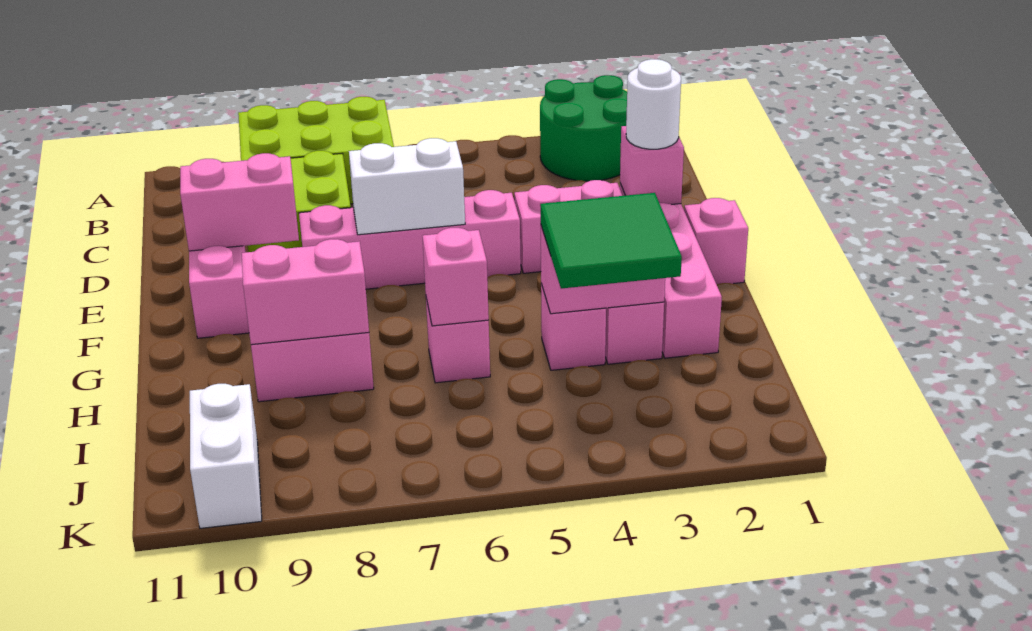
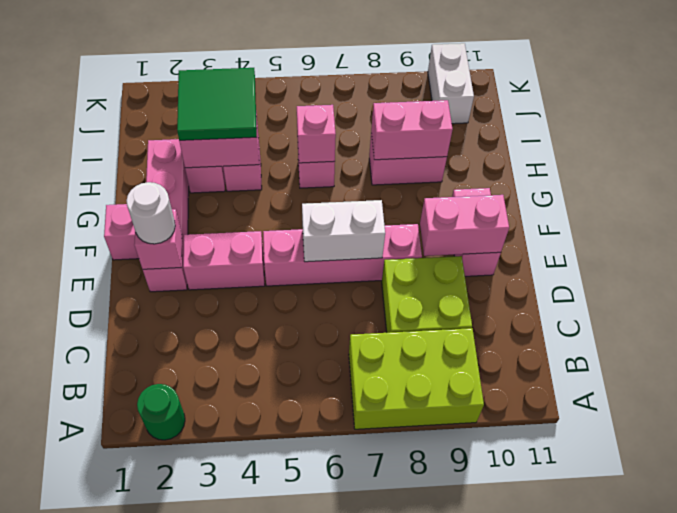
green round brick A2:B3 level 1 -> green round brick A2 level 1

